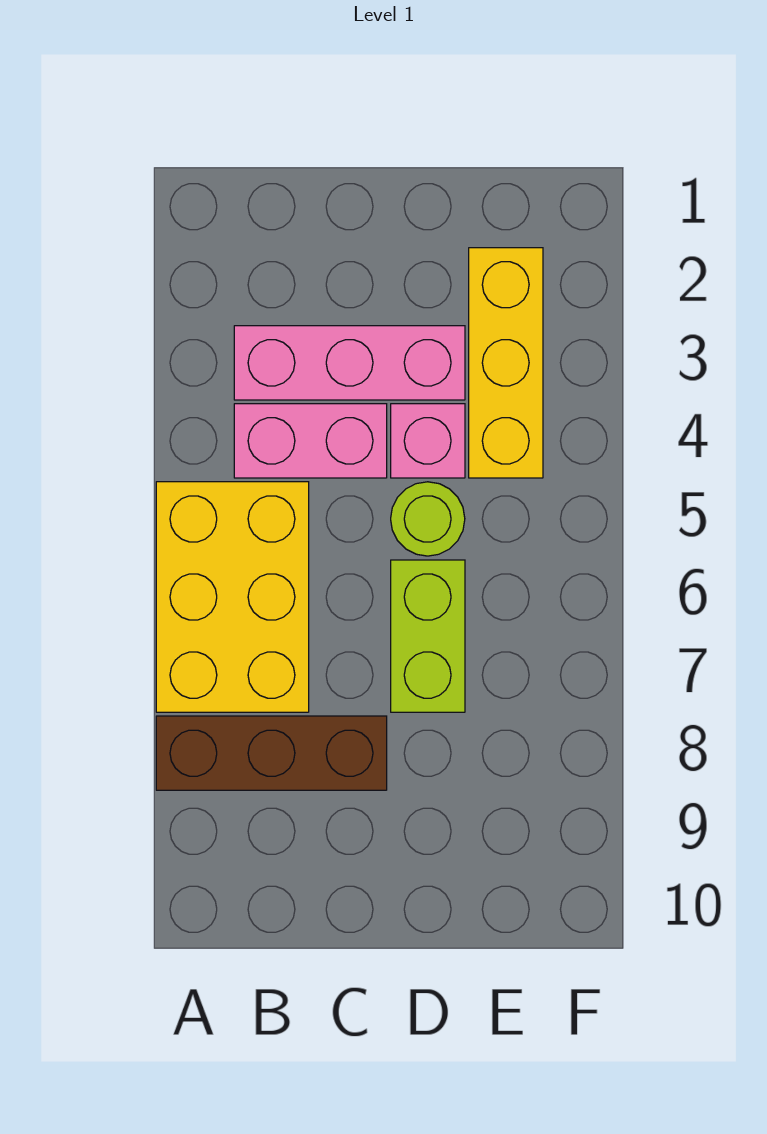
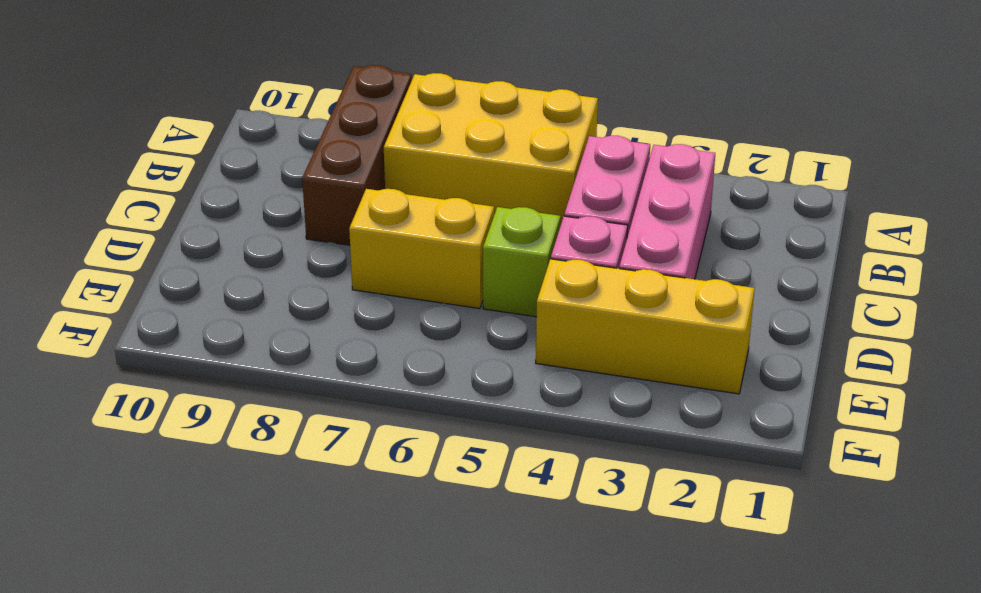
lime round brick D5 level 1 -> lime brick D5 level 1
lime brick D6:D7 level 1 -> yellow brick D6:D7 level 1

